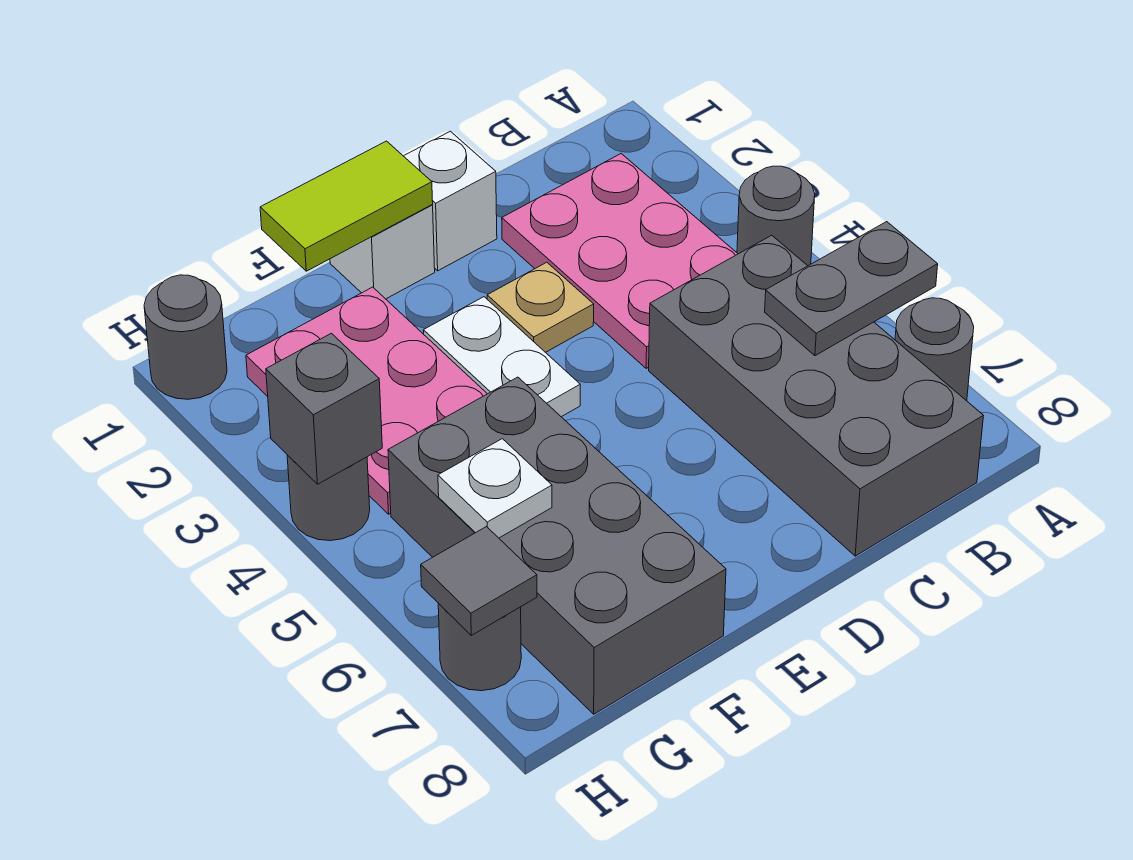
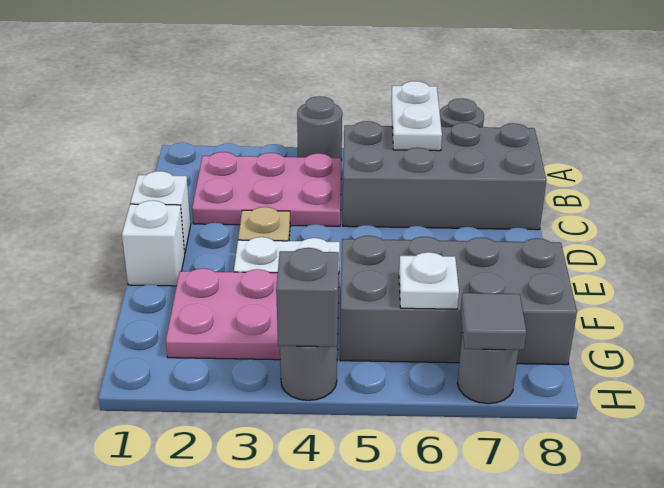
grey plate A6:B6 level 2 -> white plate A6:B6 level 2
lime tile E1:F1 level 2 -> none
grey round brick H1 level 1 -> none

